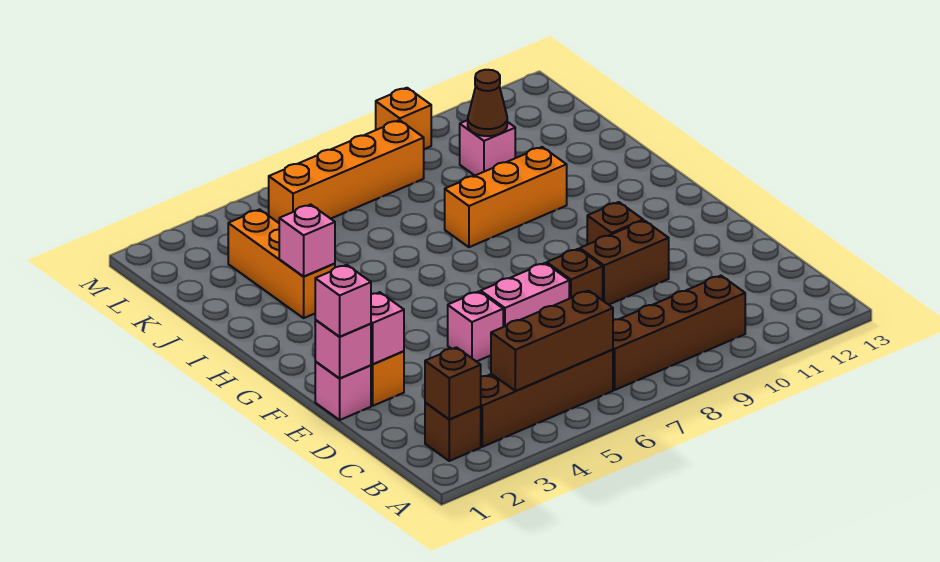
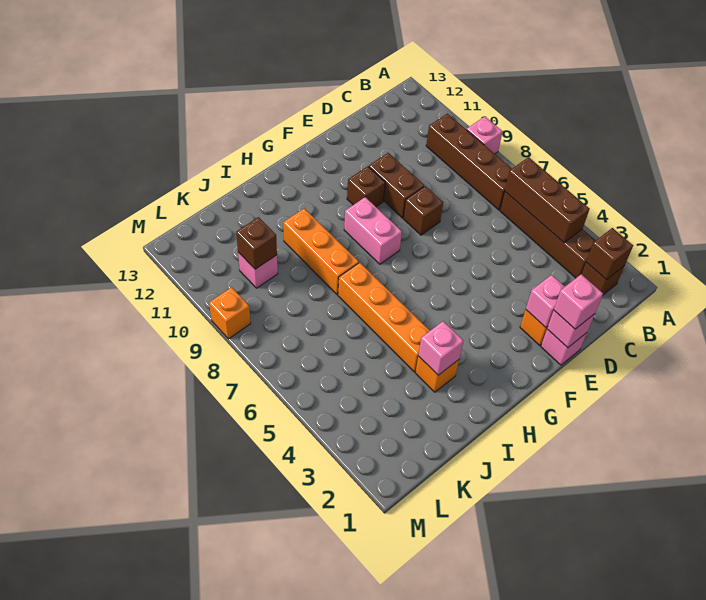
pink brick E5 level 1 -> pink brick A9 level 1
pink brick E6:E7 level 1 -> pink brick G8:G9 level 1
orange brick I3:K3 level 1 -> orange brick I3 level 1
brown cone K10 level 2 -> brown brick K10 level 2
orange brick L5:L8 level 1 -> orange brick I4:I7 level 1

